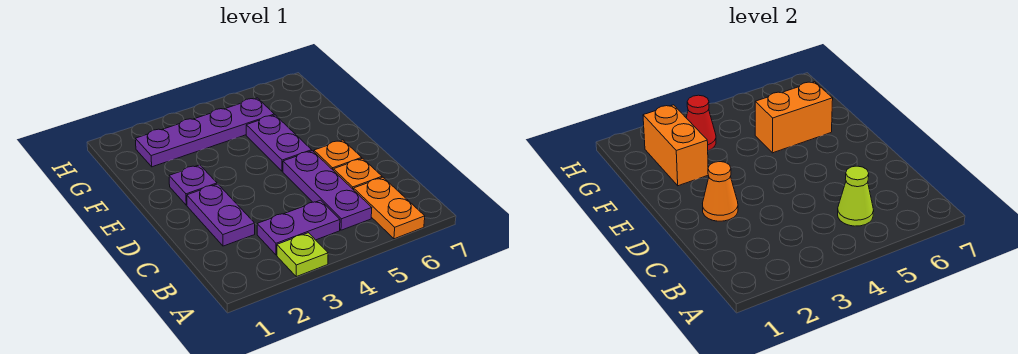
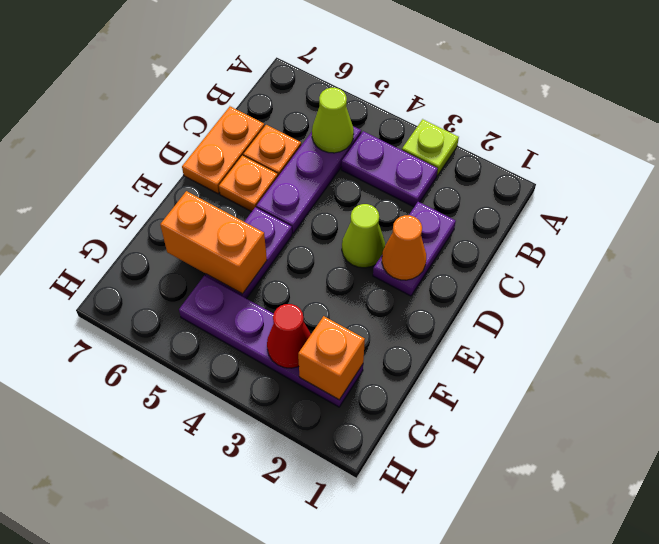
orange plate A6:B6 level 1 -> orange plate C7:D7 level 1
none -> lime cone D3 level 1
purple plate E2 level 1 -> none
orange brick F2:G2 level 2 -> orange brick G2 level 2

